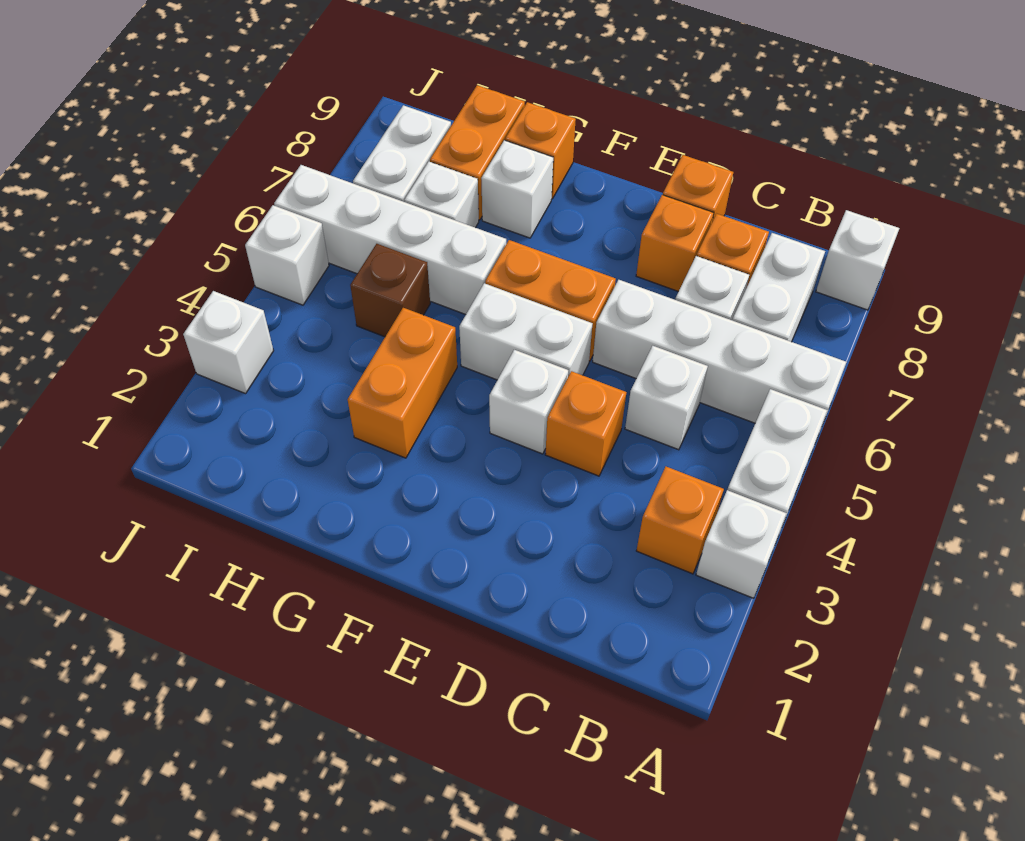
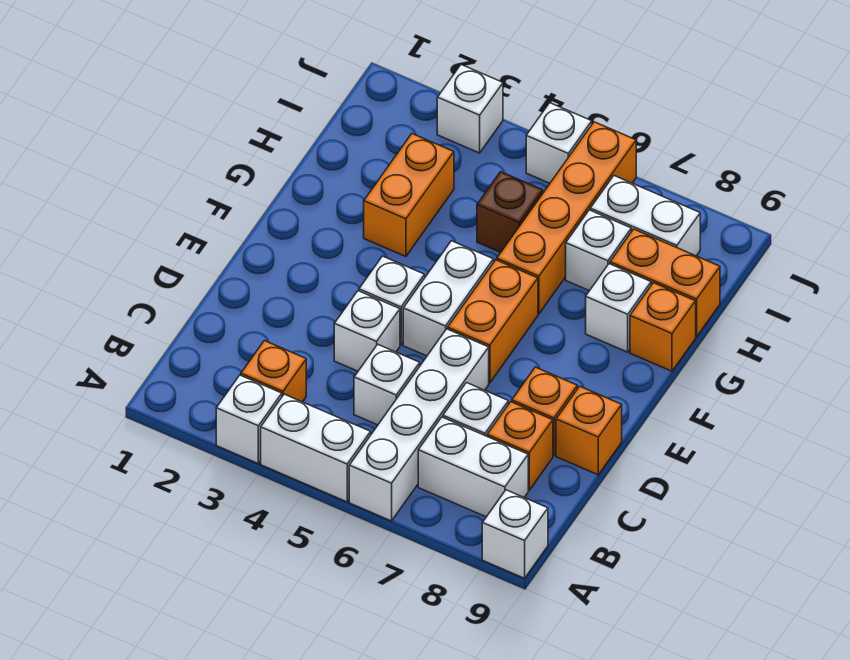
orange brick D4 level 1 -> white brick D4 level 1
orange brick G3:G4 level 1 -> orange brick G3:H3 level 1
white brick G6:J6 level 1 -> orange brick G6:J6 level 1

